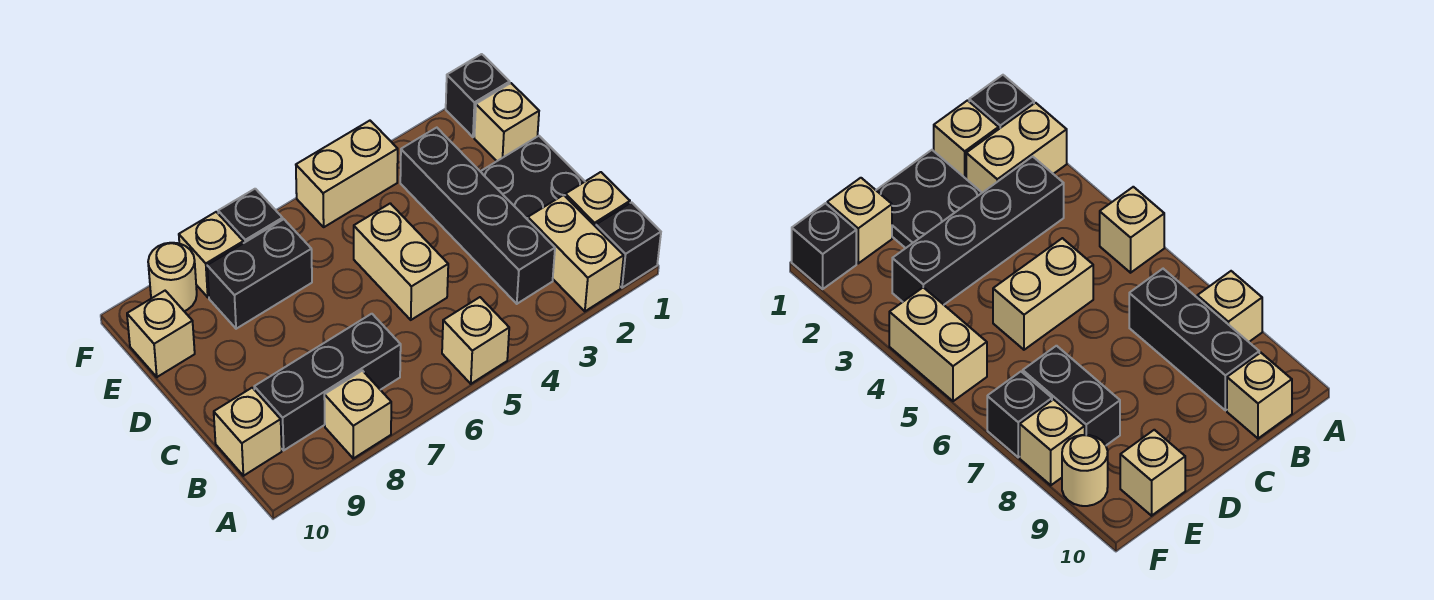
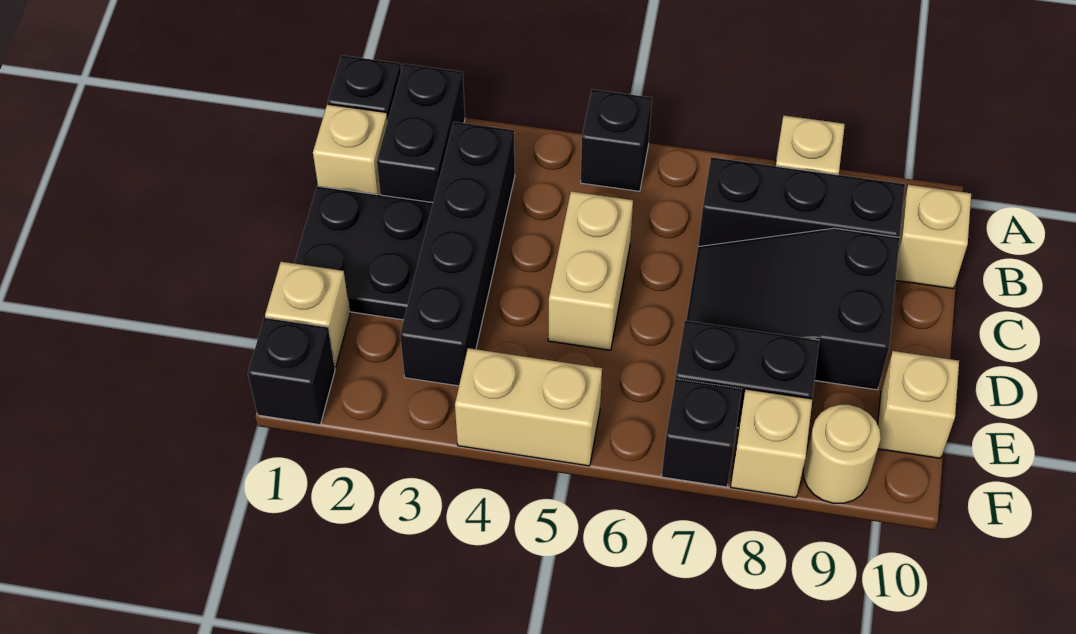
tan brick A2:B2 level 1 -> black brick A2:B2 level 1
tan brick A5 level 1 -> black brick A5 level 1
none -> black slope C7:D9 level 1 top 9

